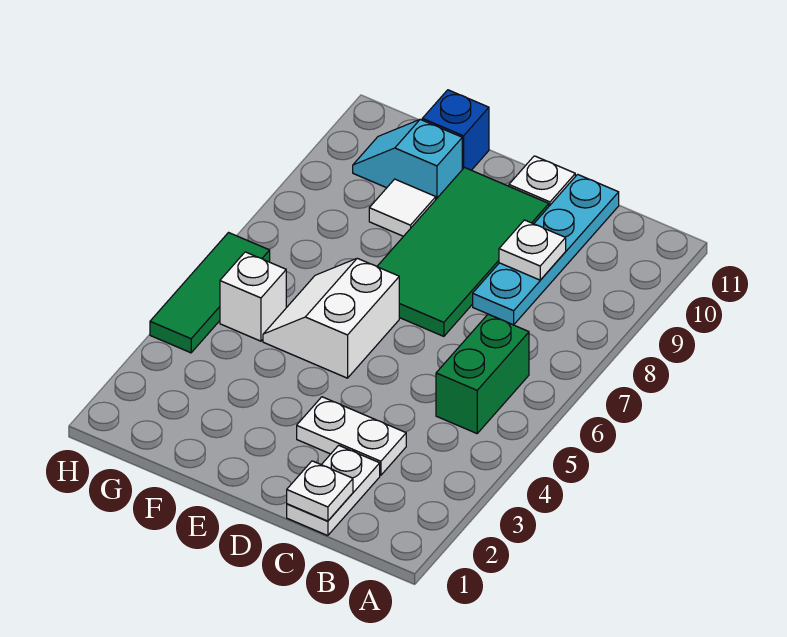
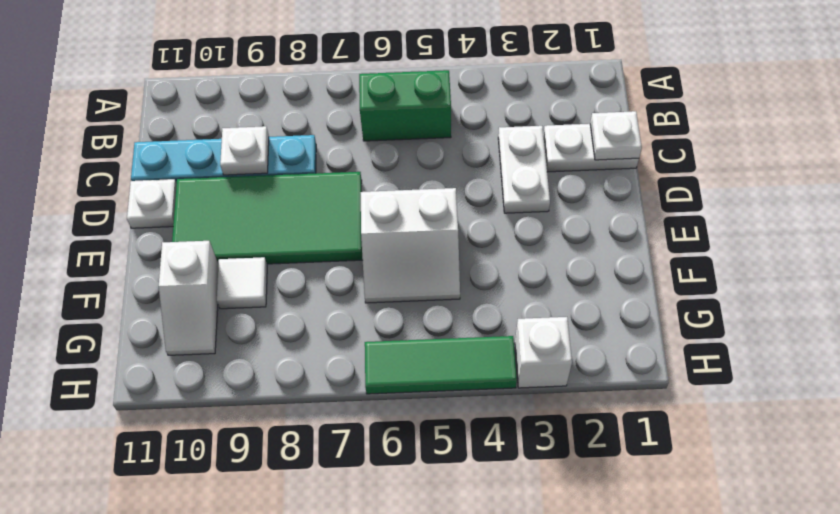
cyan slope F10:G10 level 1 top F -> white slope F10:G10 level 1 top F
blue brick F11 level 1 -> none
white brick G5 level 1 -> white brick H3 level 1

